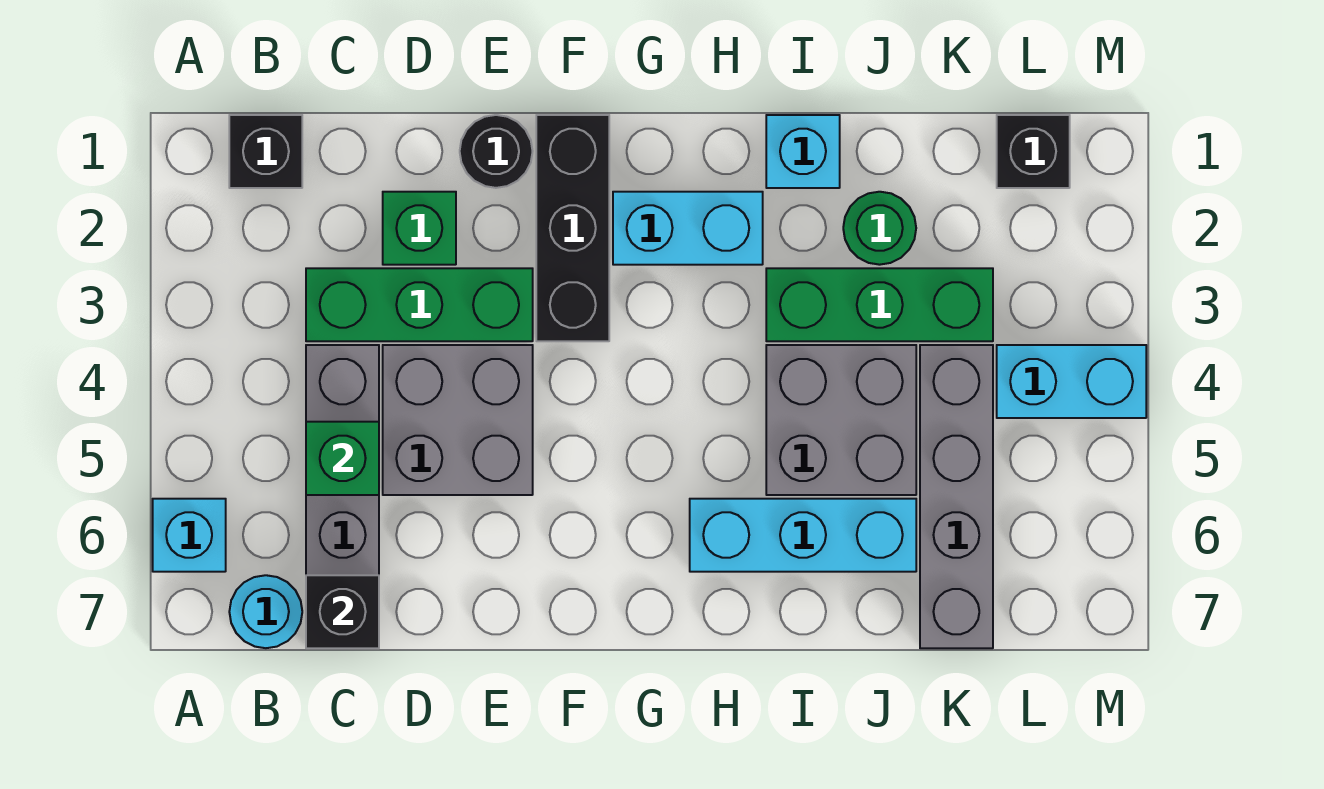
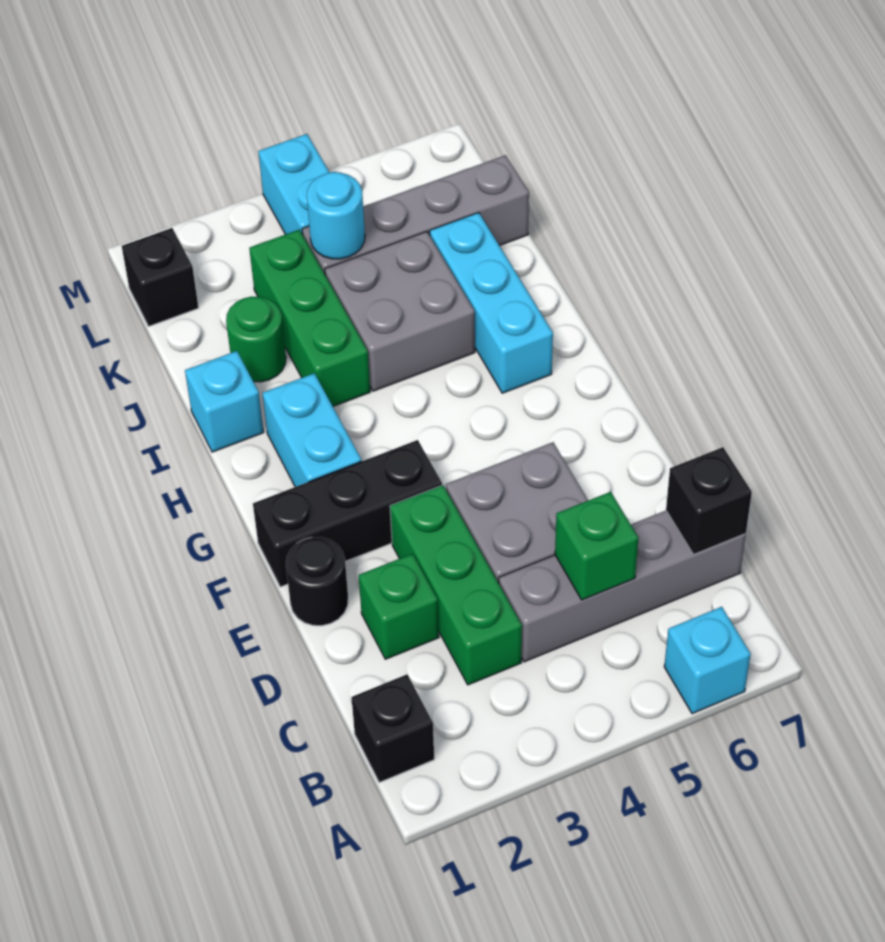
cyan round brick B7 level 1 -> cyan round brick K4 level 2

